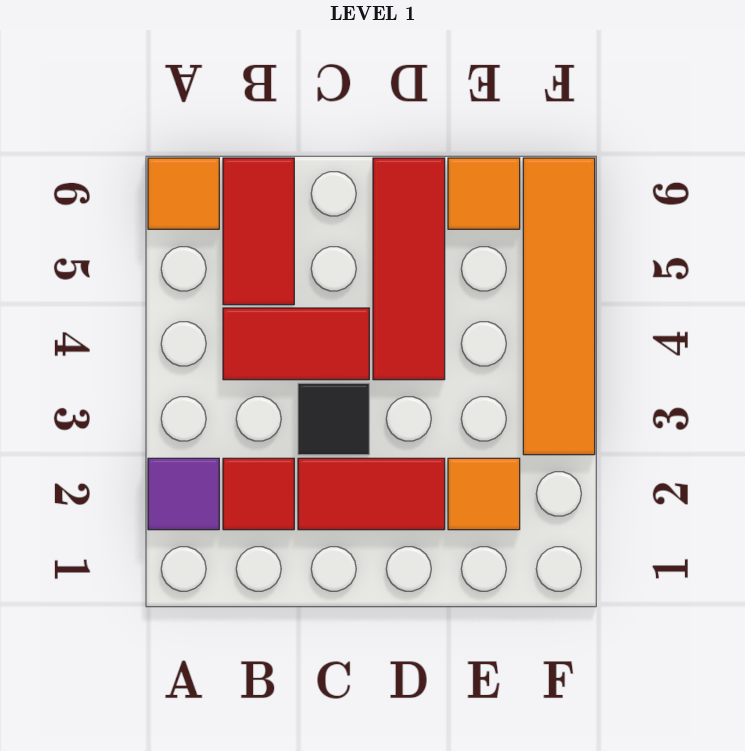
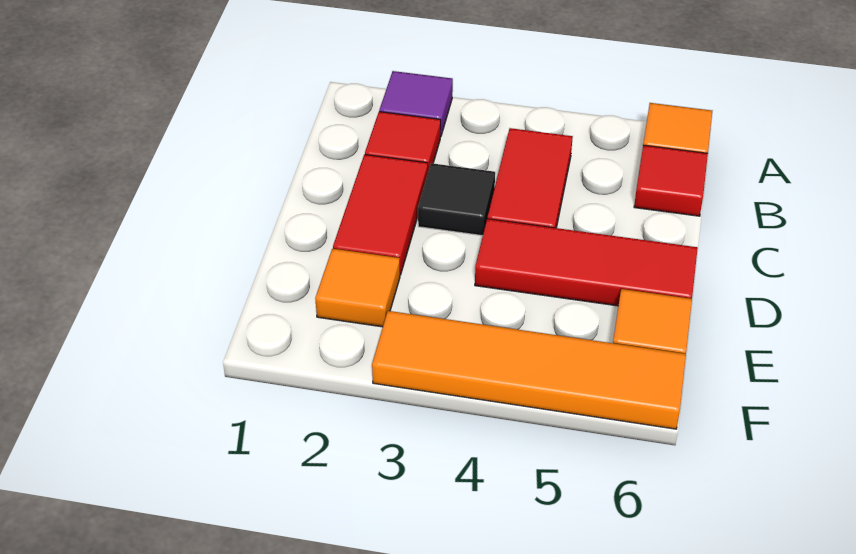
red tile B5:B6 level 1 -> red tile B6 level 1

